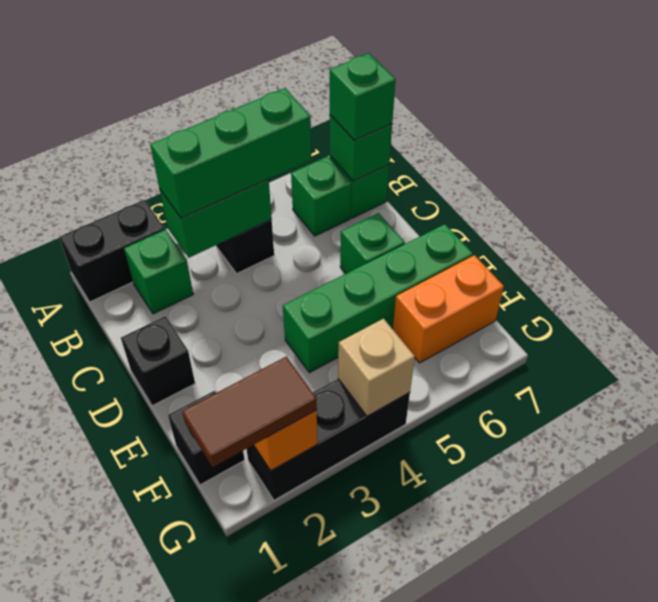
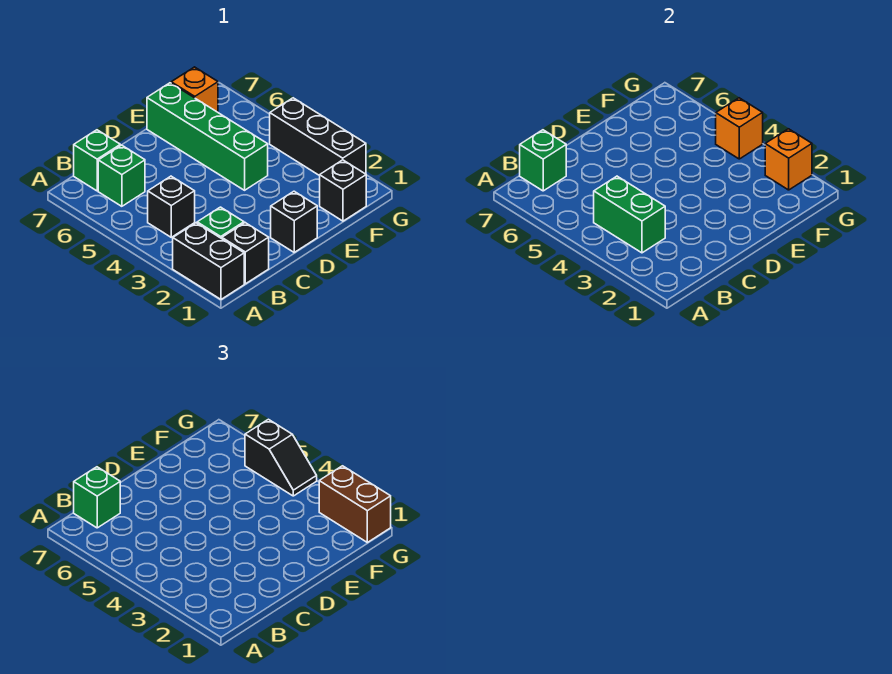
none -> black brick B1 level 1
green brick B3:B5 level 3 -> none
green brick D6 level 1 -> none
orange brick F6:F7 level 1 -> orange brick F7 level 1
brown tile G1:G2 level 3 -> brown brick G1:G2 level 3
tan brick G4 level 2 -> orange brick G4 level 2
none -> black slope G4:G5 level 3 top 5

